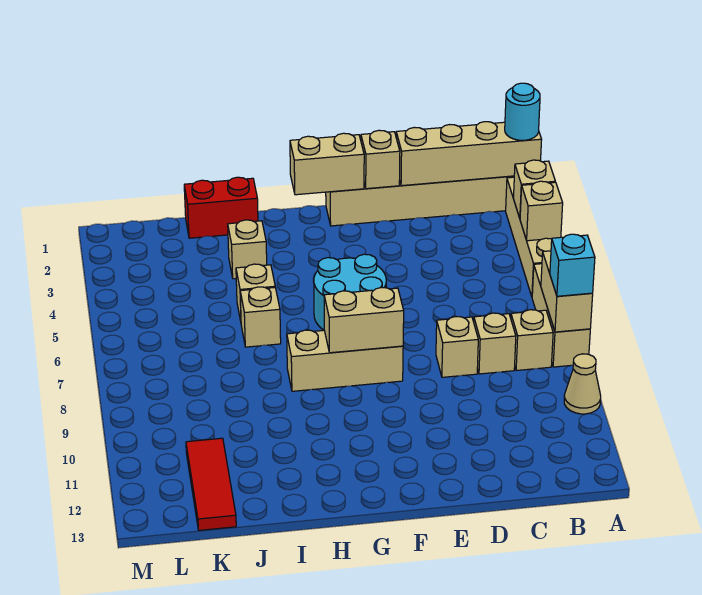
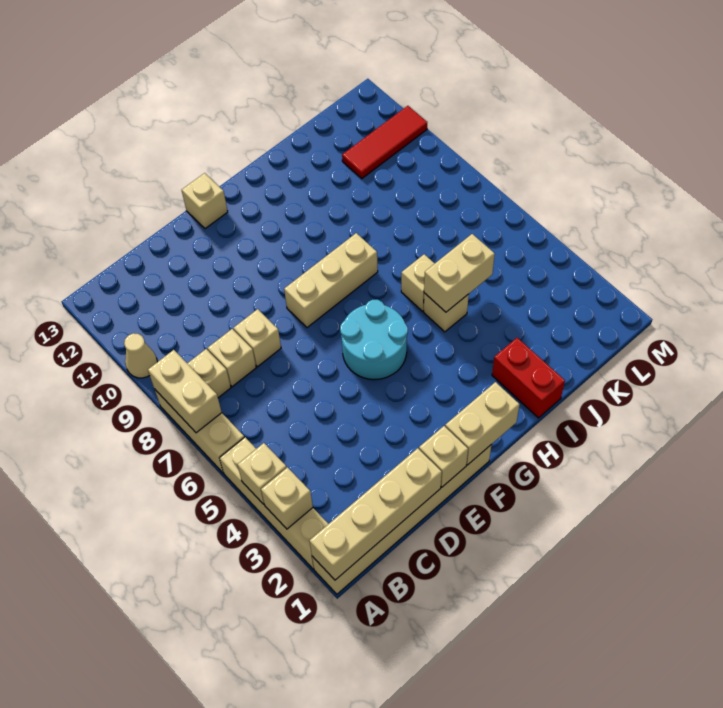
cyan round brick A1 level 3 -> none
cyan brick A8 level 3 -> none
tan brick F8:G8 level 2 -> tan brick I5:J5 level 2
red brick I1:J1 level 1 -> red brick I1:I2 level 1
tan brick I3 level 1 -> tan brick F13 level 1
red tile K11:K13 level 1 -> red tile K11:M11 level 1

